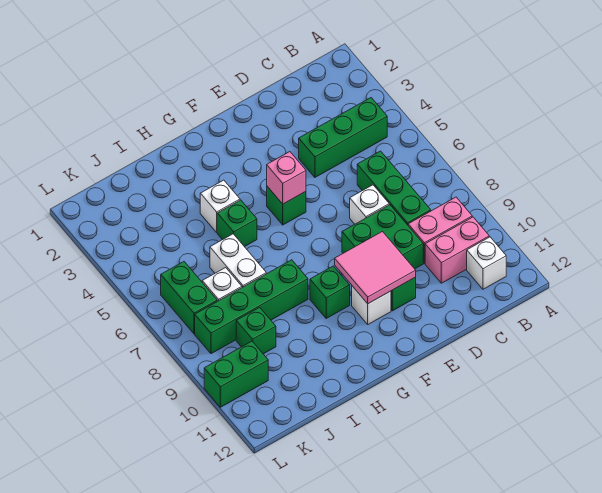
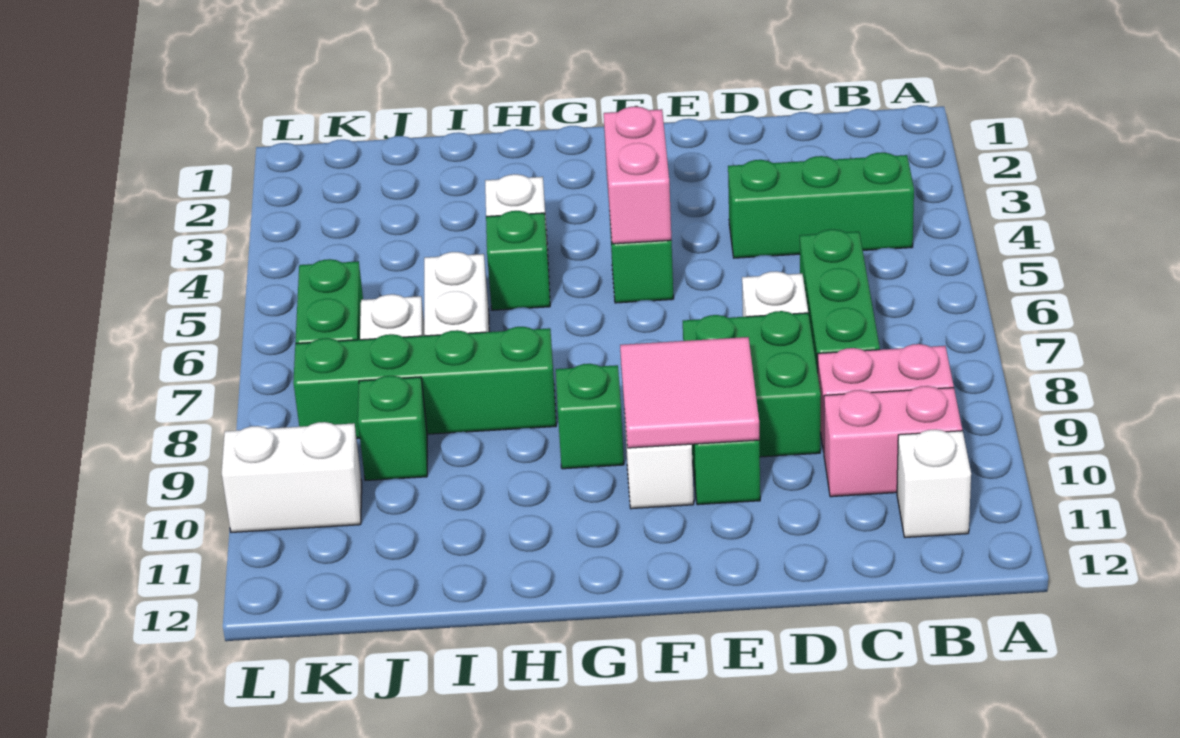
pink brick F5 level 2 -> pink brick F4:F5 level 2
green brick K10:L10 level 1 -> white brick K10:L10 level 1

